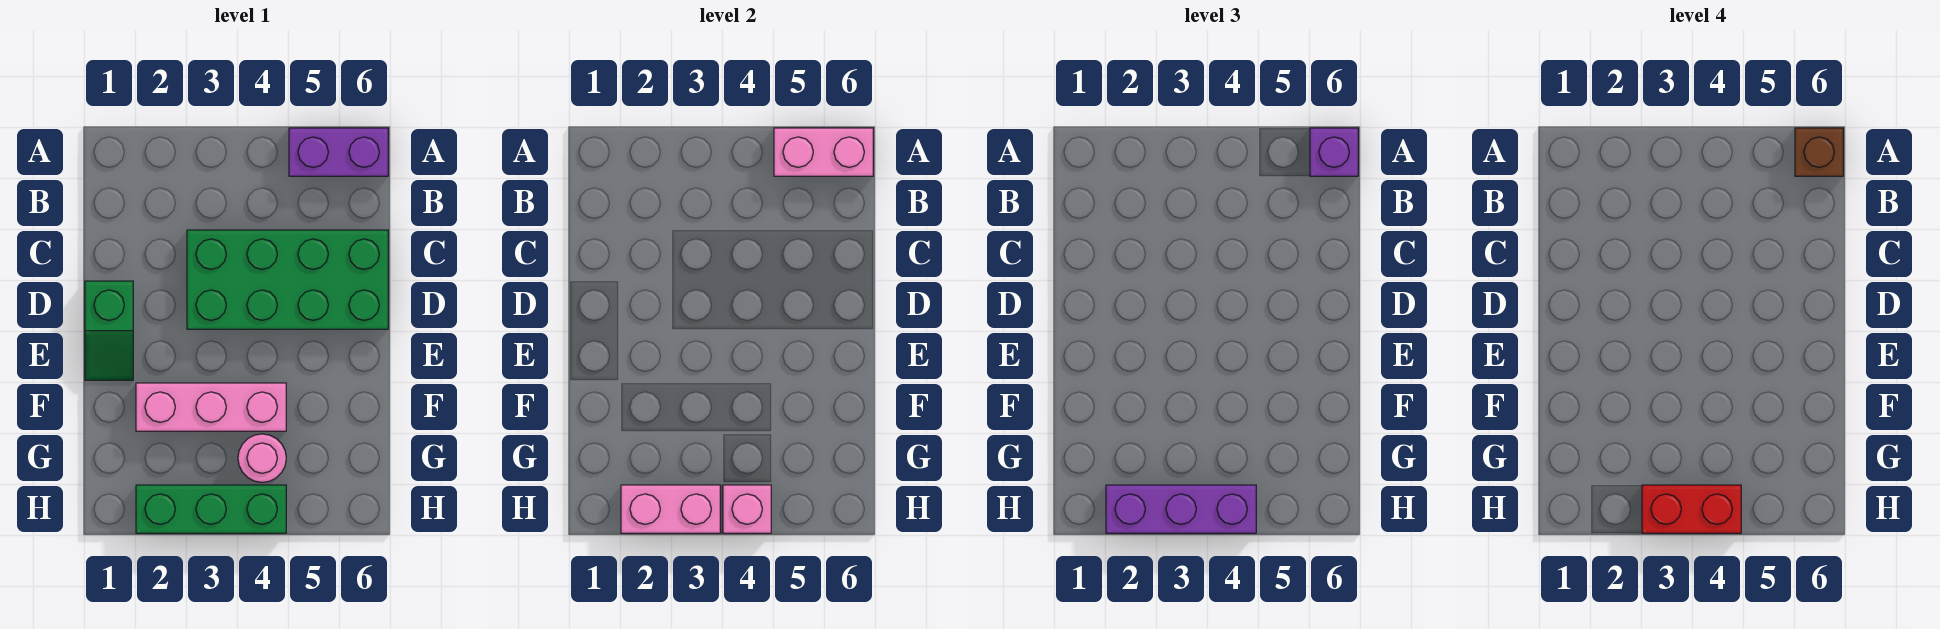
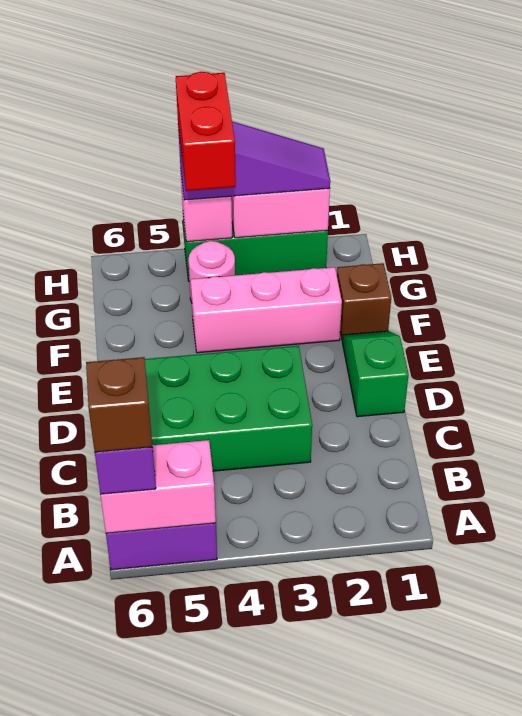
none -> brown brick F1 level 1
purple brick H2:H4 level 3 -> purple slope H2:H4 level 3 top 4
red brick H3:H4 level 4 -> red brick G4:H4 level 4

